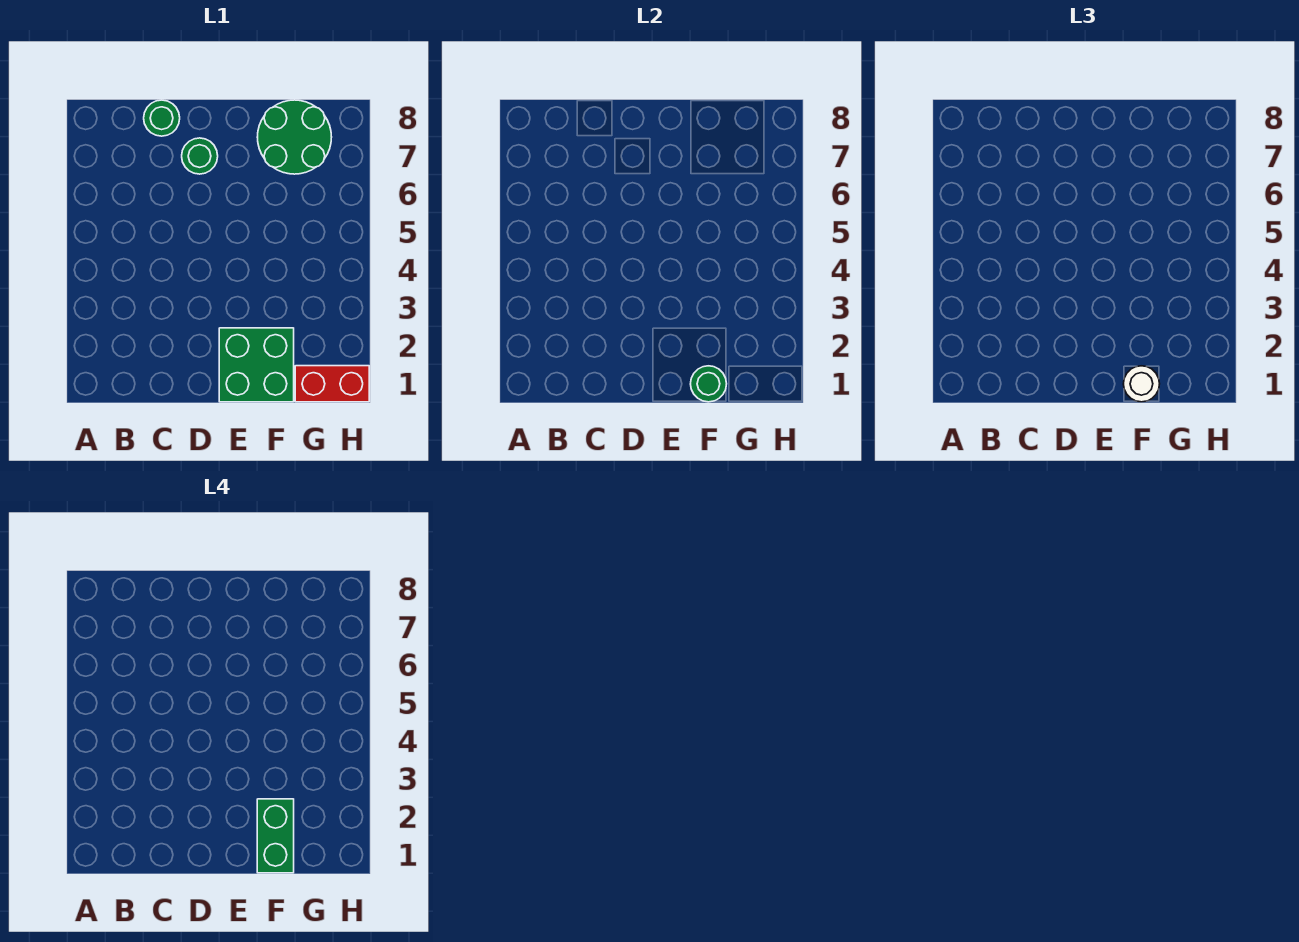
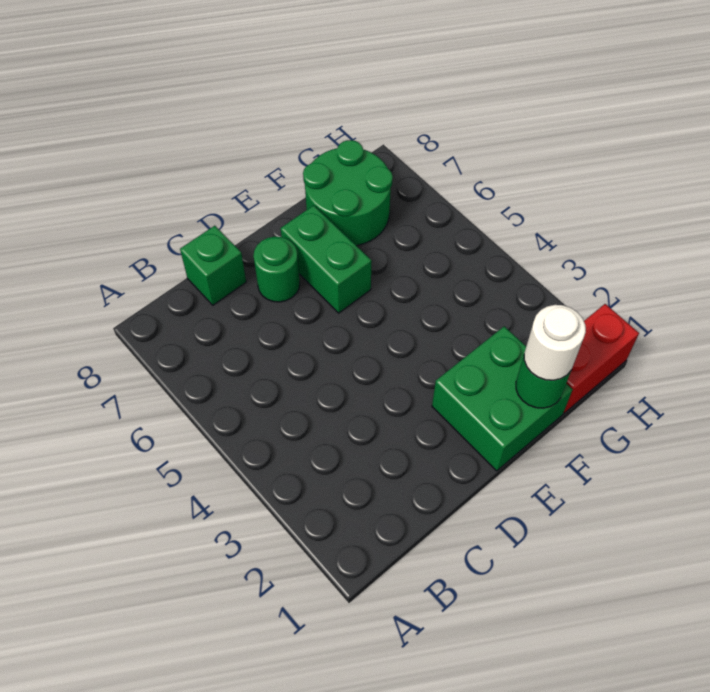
green round brick C8 level 1 -> green brick C8 level 1
green brick F1:F2 level 4 -> green brick E6:E7 level 1

